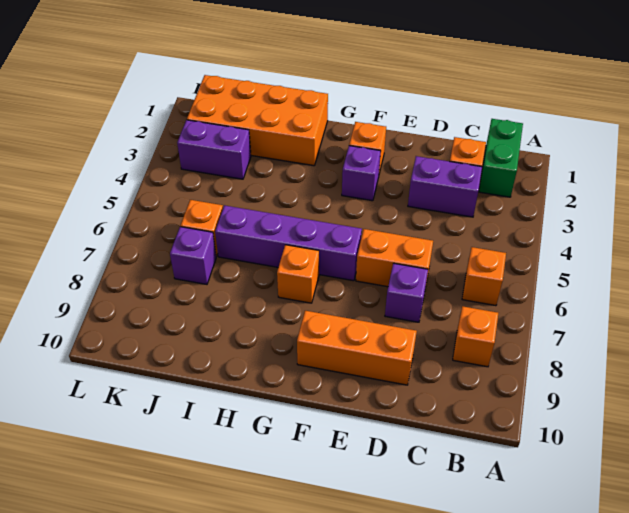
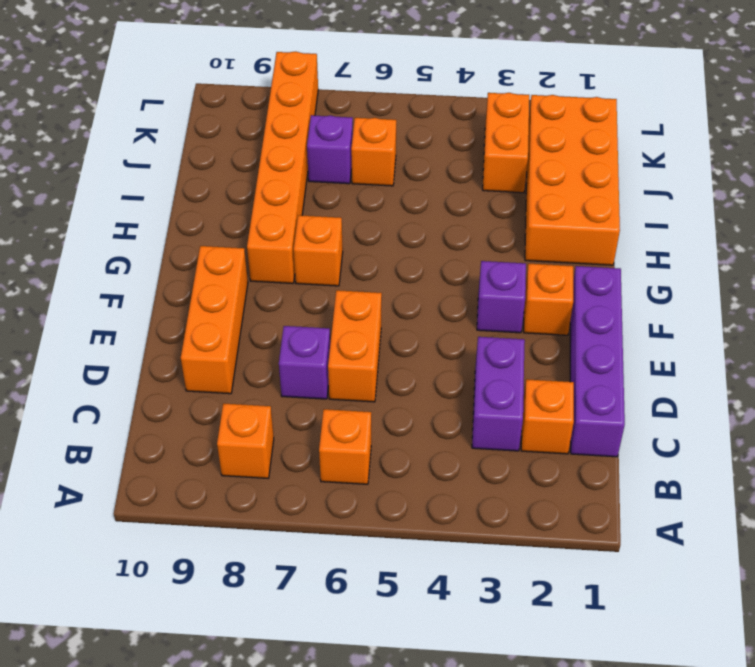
green brick B1:B2 level 1 -> none
purple brick F6:I6 level 1 -> purple brick C1:F1 level 1
none -> orange brick G8:L8 level 1
purple brick J3:K3 level 1 -> orange brick J3:K3 level 1

